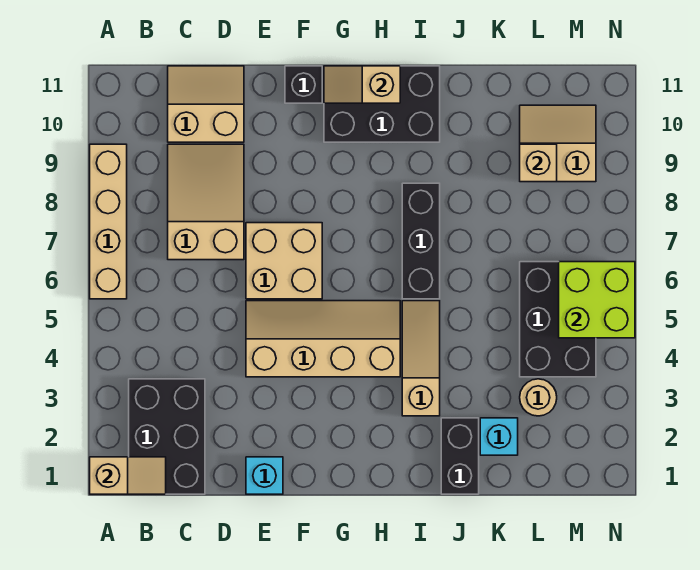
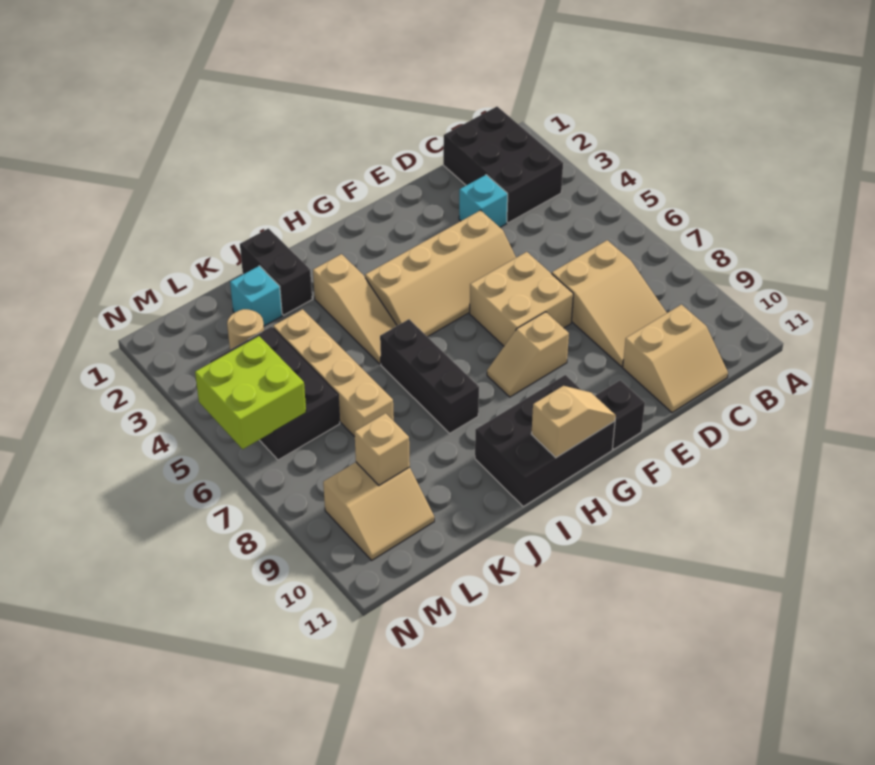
tan slope A1:B1 level 2 top A -> tan slope F8:G8 level 1 top F
tan brick A6:A9 level 1 -> tan brick K4:K7 level 1
cyan brick E1 level 1 -> cyan brick D3 level 1

